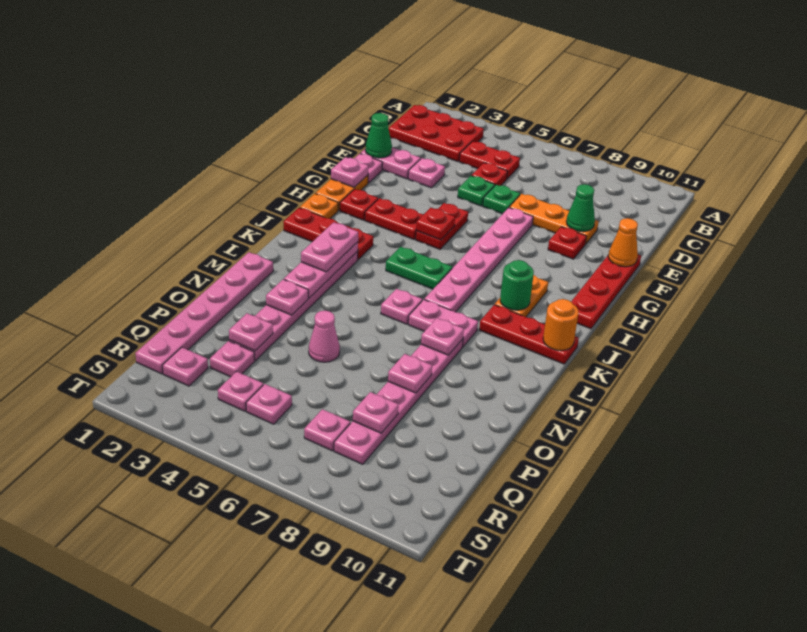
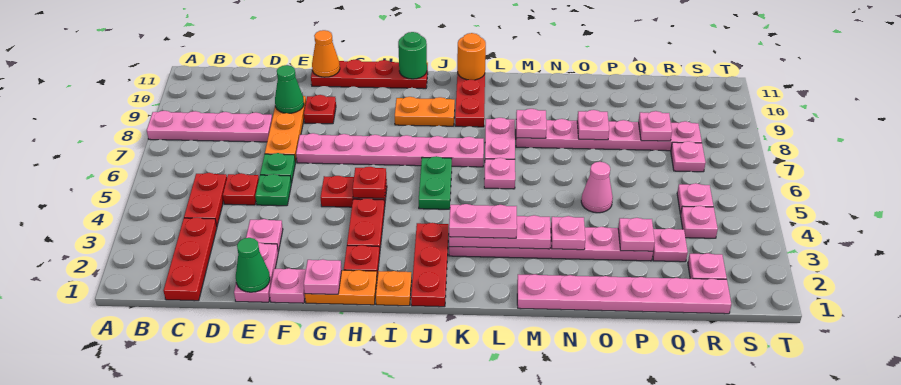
none -> pink plate A8:D8 level 1
red plate B1:C3 level 1 -> red plate C1:C3 level 1
green round brick J9 level 2 -> green round brick I11 level 2

